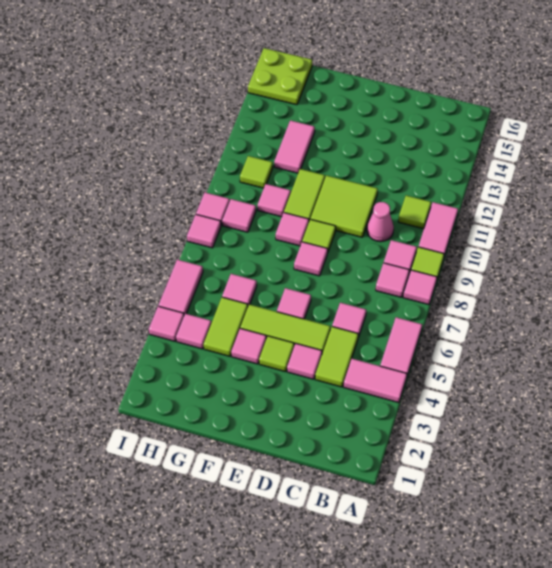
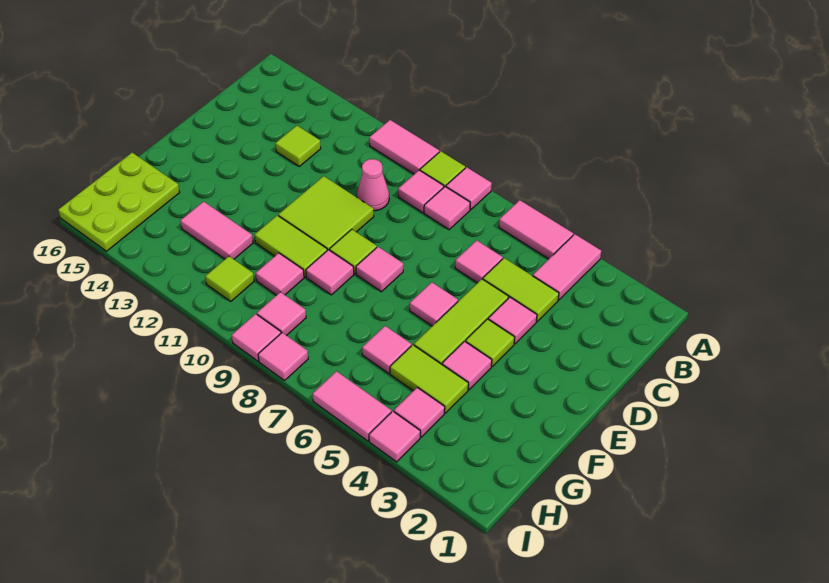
lime tile B11 level 1 -> lime tile C13 level 1
lime plate H15:I16 level 1 -> lime plate G15:I16 level 1

